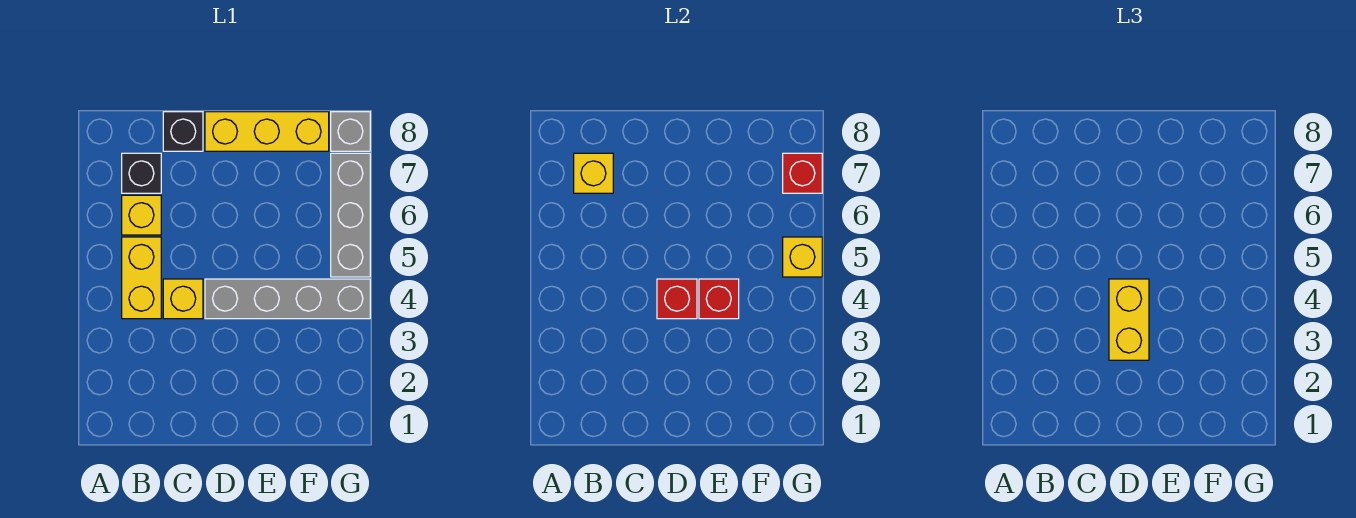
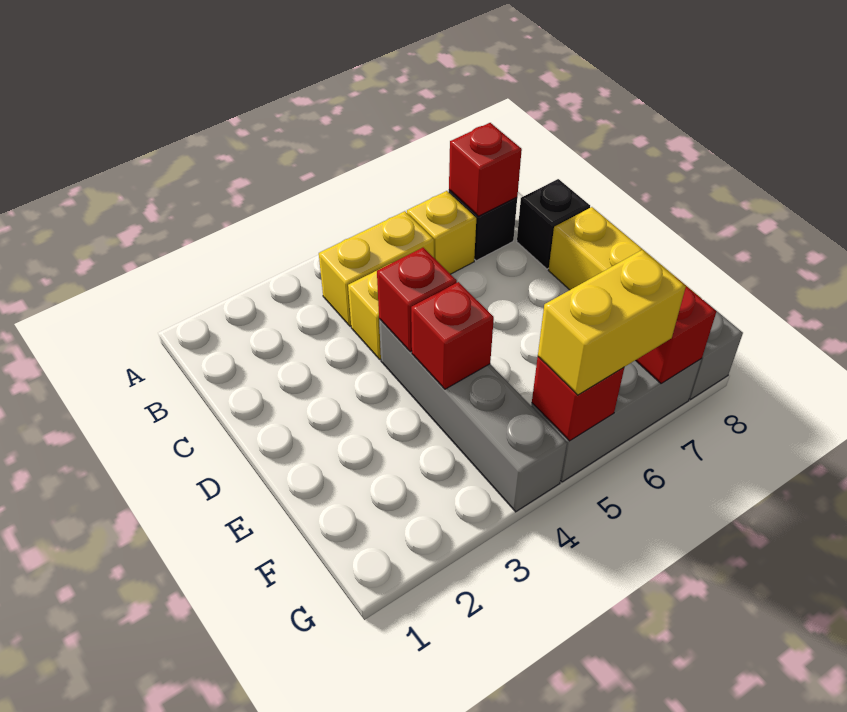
yellow brick B7 level 2 -> red brick B7 level 2
yellow brick D3:D4 level 3 -> yellow brick G5:G6 level 3
yellow brick G5 level 2 -> red brick G5 level 2

